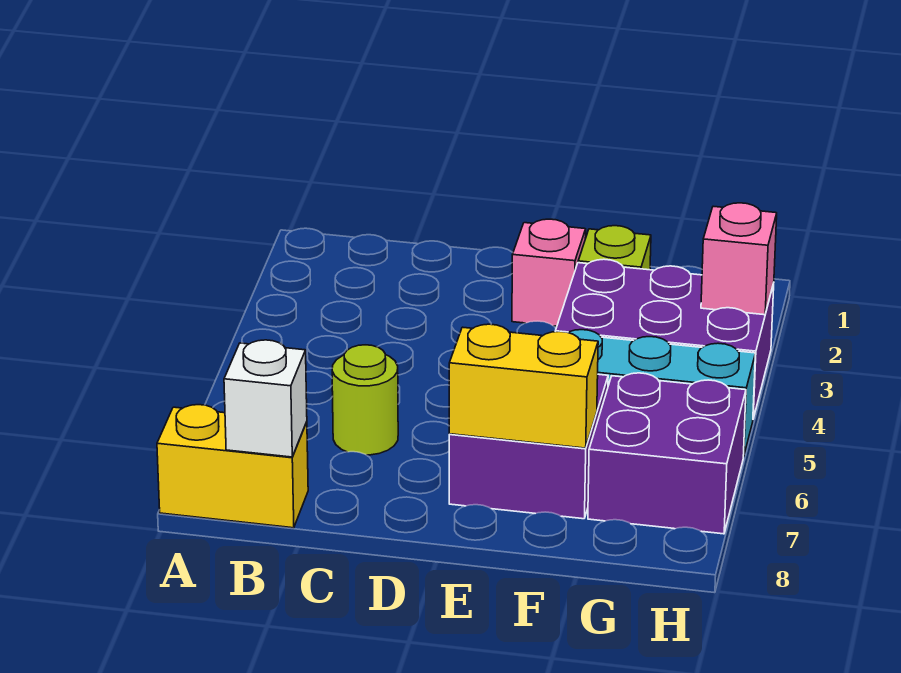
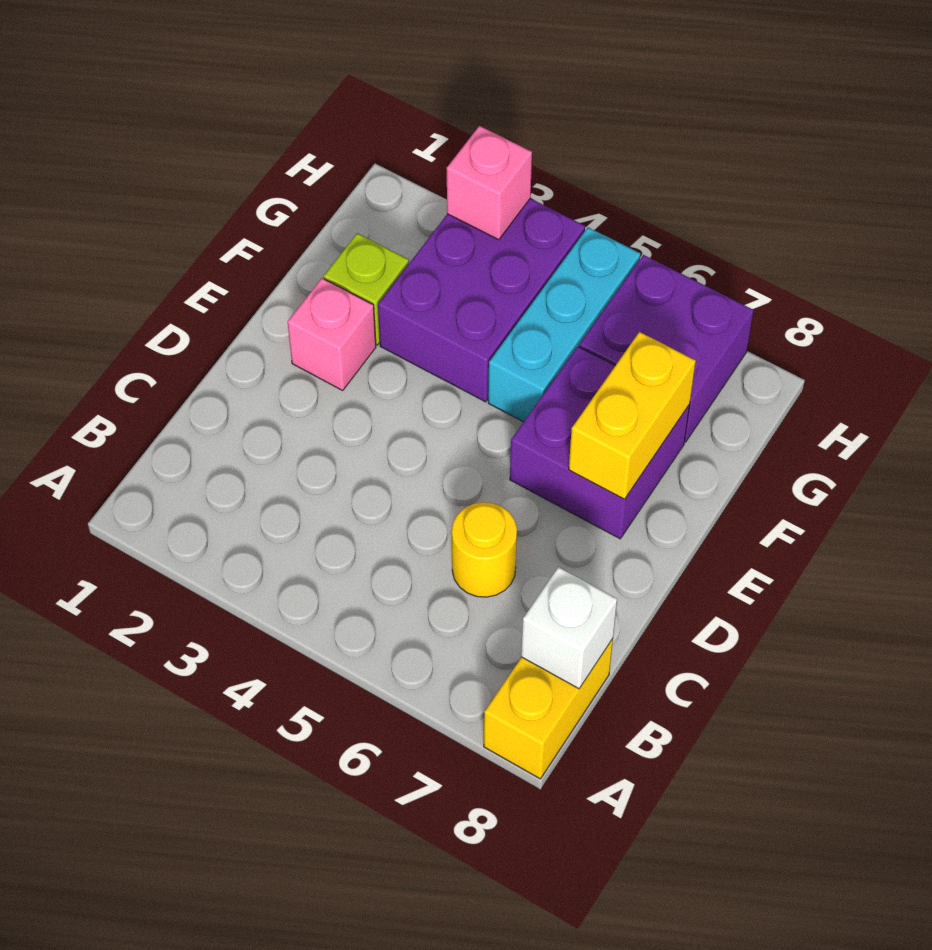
lime round brick C6 level 1 -> yellow round brick C6 level 1

